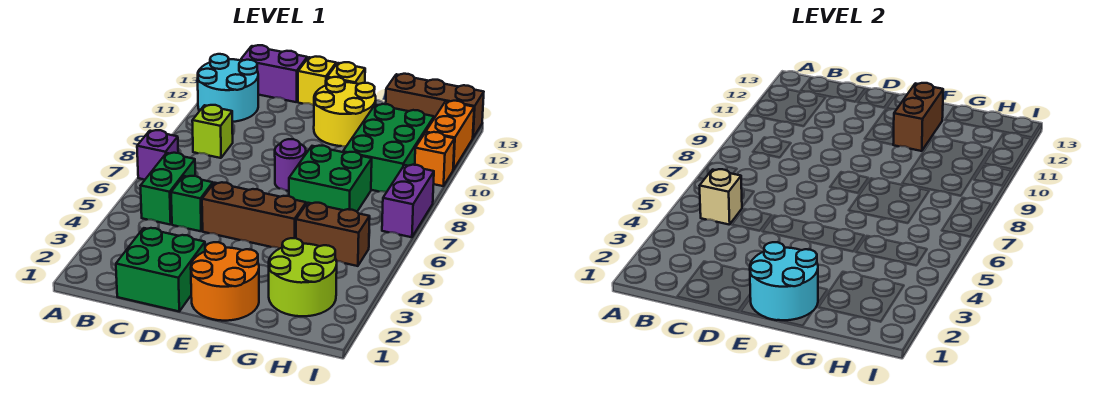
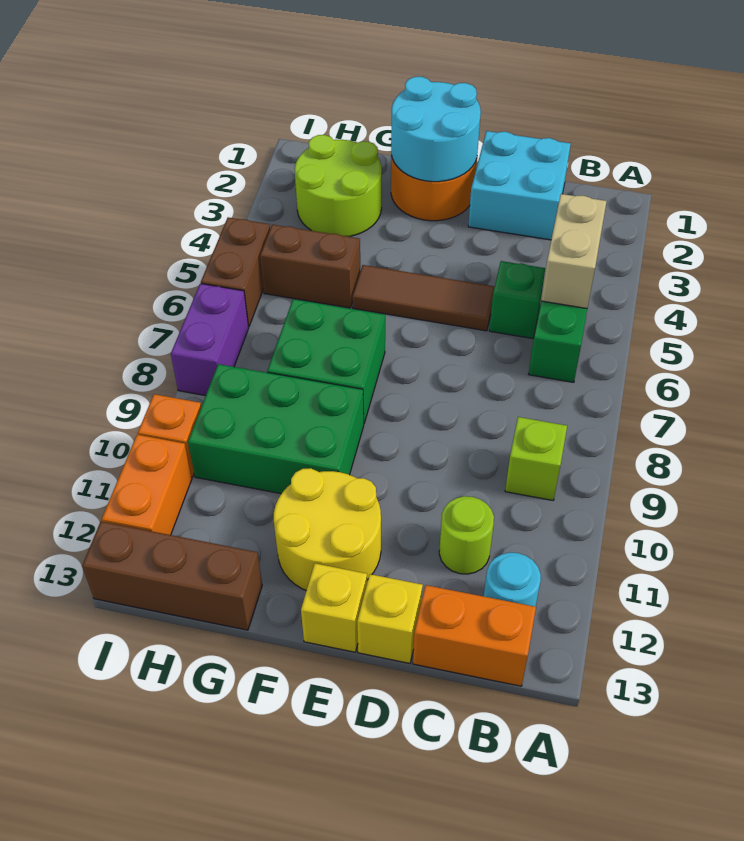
purple brick A7 level 1 -> none
cyan round brick A11:B12 level 1 -> cyan round brick B12 level 1
tan brick B5 level 2 -> tan brick B4:B5 level 2
purple brick B13:C13 level 1 -> orange brick B13:C13 level 1
green brick C1:D2 level 1 -> cyan brick C1:D2 level 1
none -> lime round brick C11 level 1
brown brick D5:F5 level 1 -> brown tile D5:F5 level 1
purple round brick E8 level 1 -> none
brown brick F11:F12 level 2 -> brown brick I5:I6 level 1
green brick G9:H11 level 1 -> green brick F9:H10 level 1

